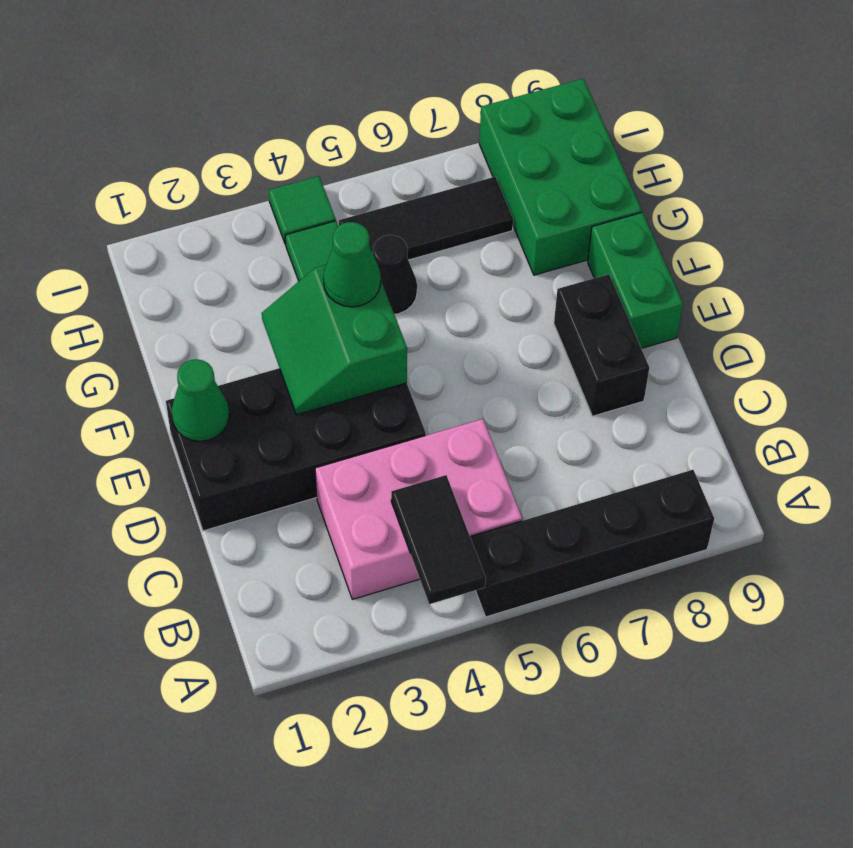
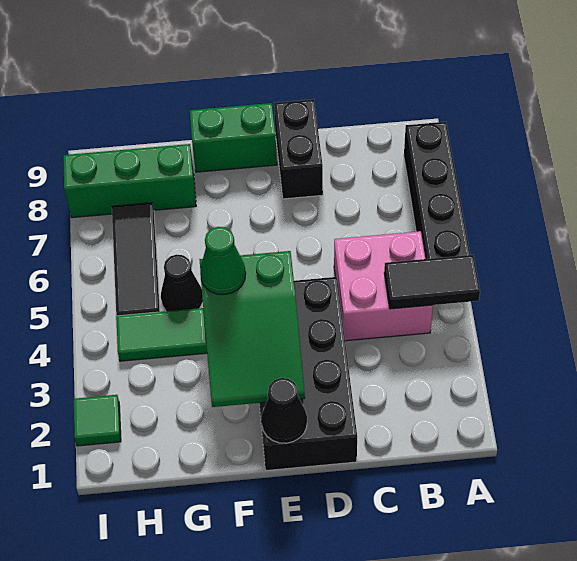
pink brick B3:C5 level 1 -> pink brick B4:C5 level 1
black brick D8:E8 level 1 -> black brick D8:D9 level 1
green cone E1 level 2 -> black cone E1 level 2
green slope E3:F4 level 2 top 4 -> green slope E2:F4 level 2 top 4
green brick G8:I9 level 1 -> green brick G8:I8 level 1
green tile I4 level 1 -> green tile I2 level 1

